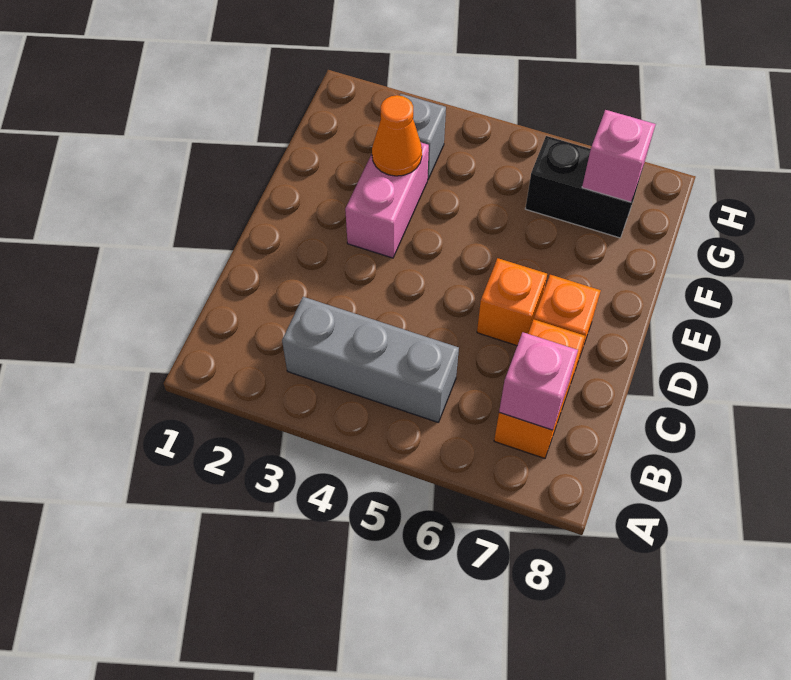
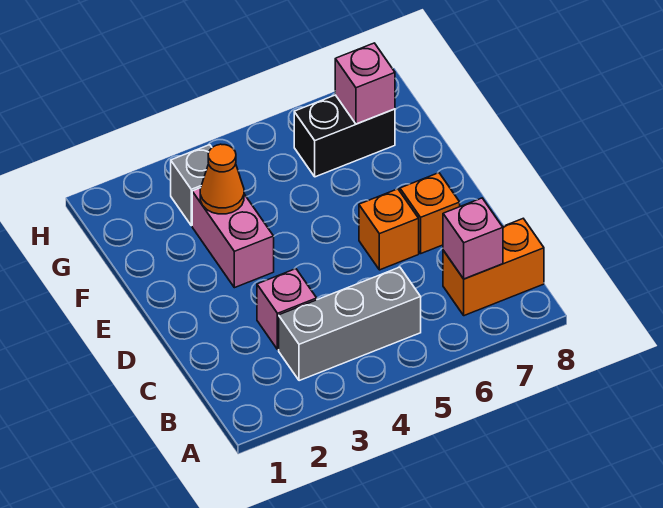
orange brick B7:C7 level 1 -> orange brick B7:B8 level 1
none -> pink brick C3 level 1

